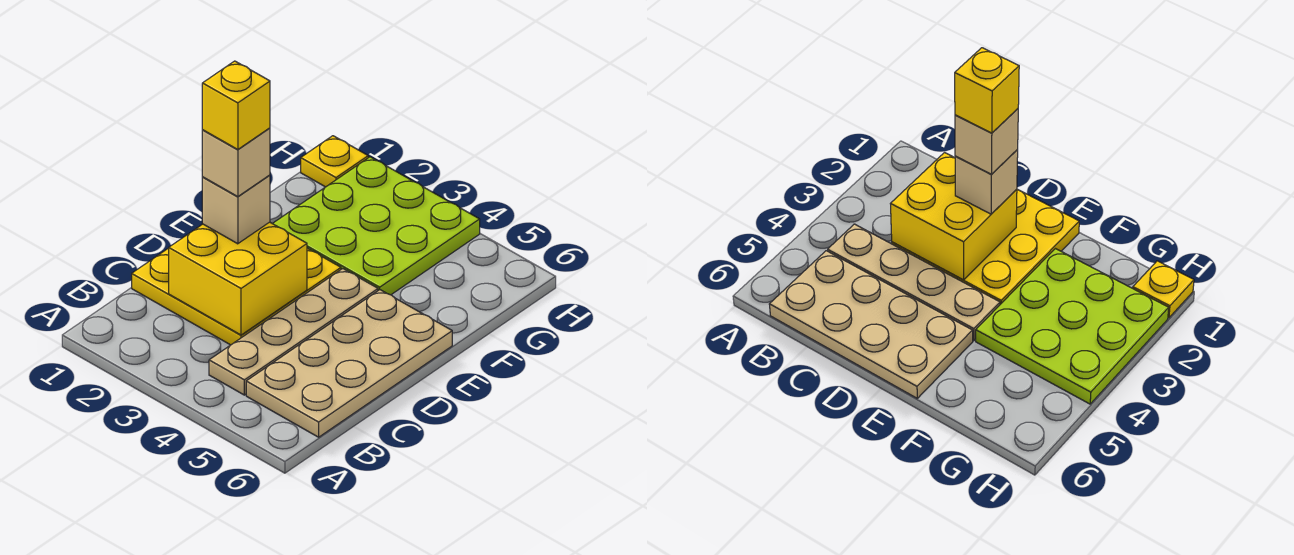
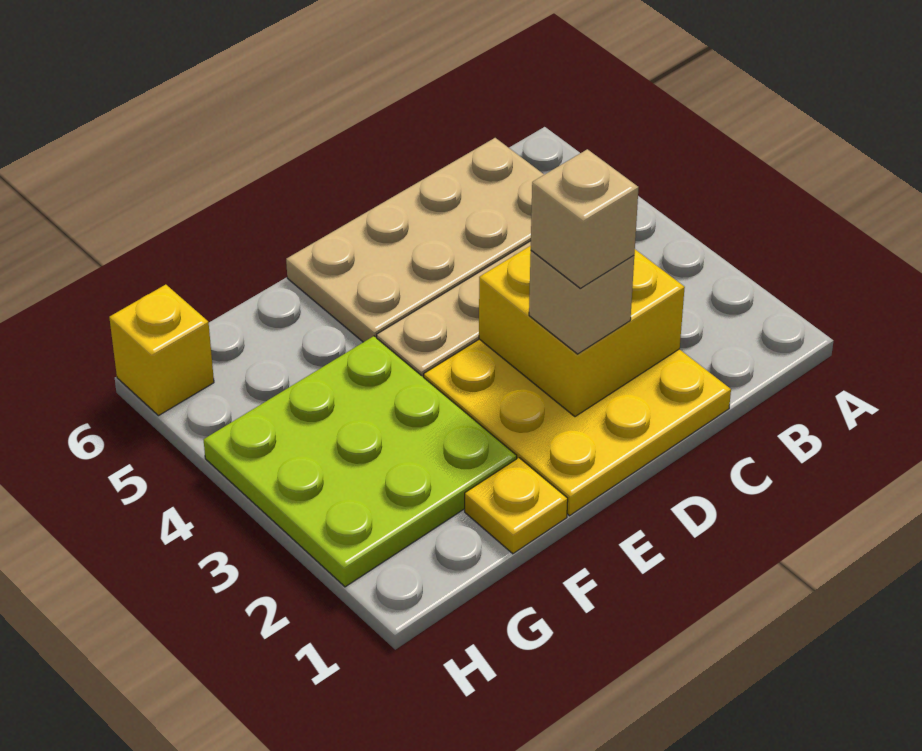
yellow brick D2 level 5 -> yellow brick H6 level 1
yellow plate H1 level 1 -> yellow plate F1 level 1

